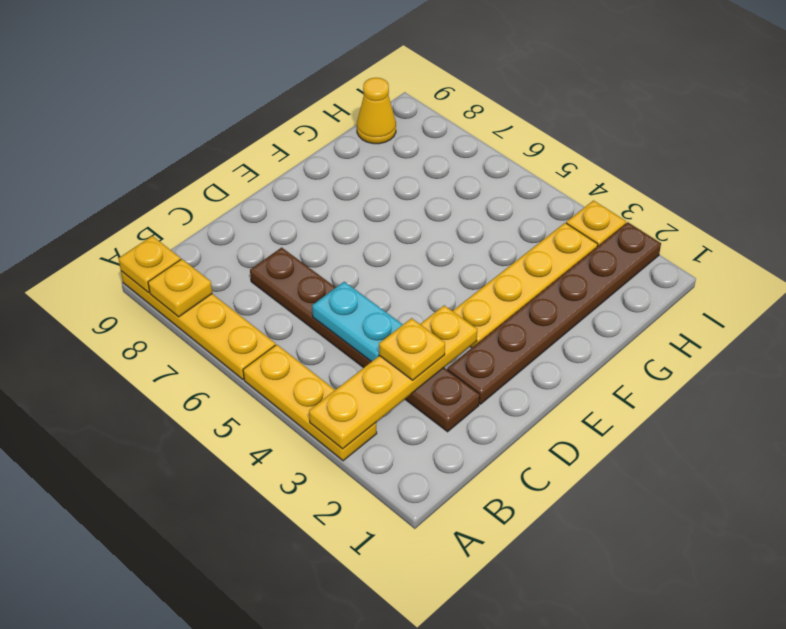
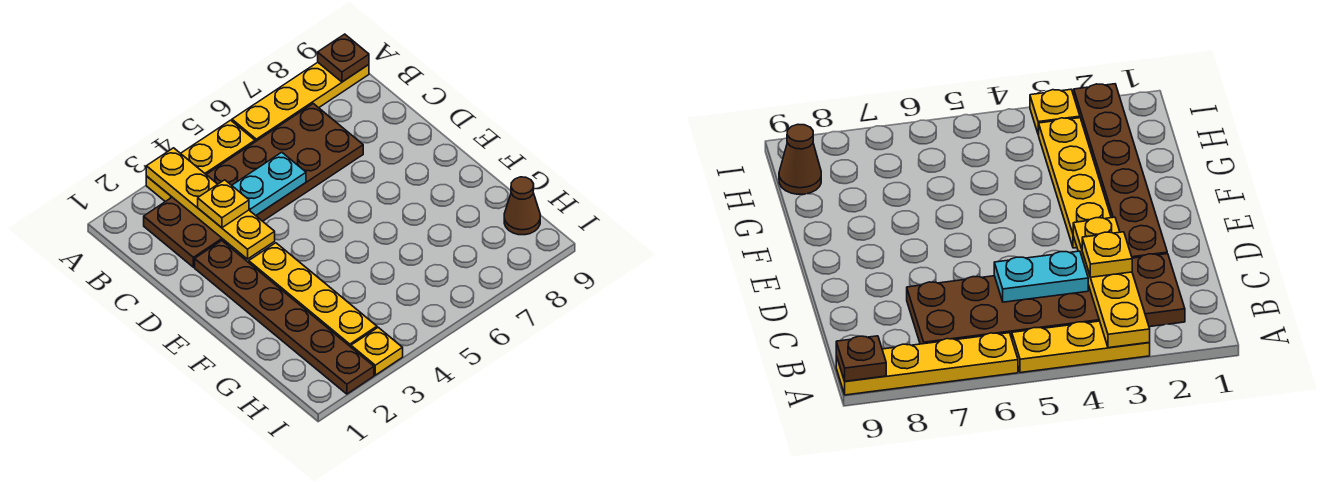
yellow plate A8 level 2 -> none
yellow plate A9 level 2 -> brown plate A9 level 2
brown plate C2:C7 level 1 -> brown plate B2:C7 level 1
yellow cone H9 level 1 -> brown cone H9 level 1

